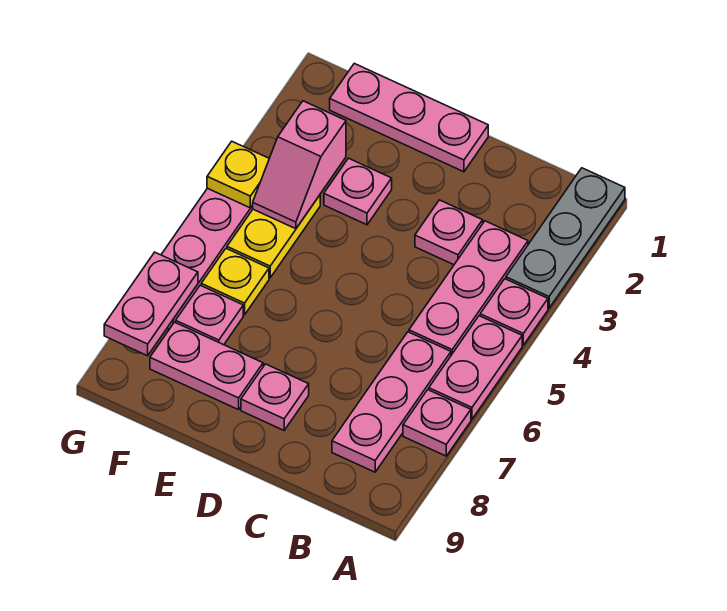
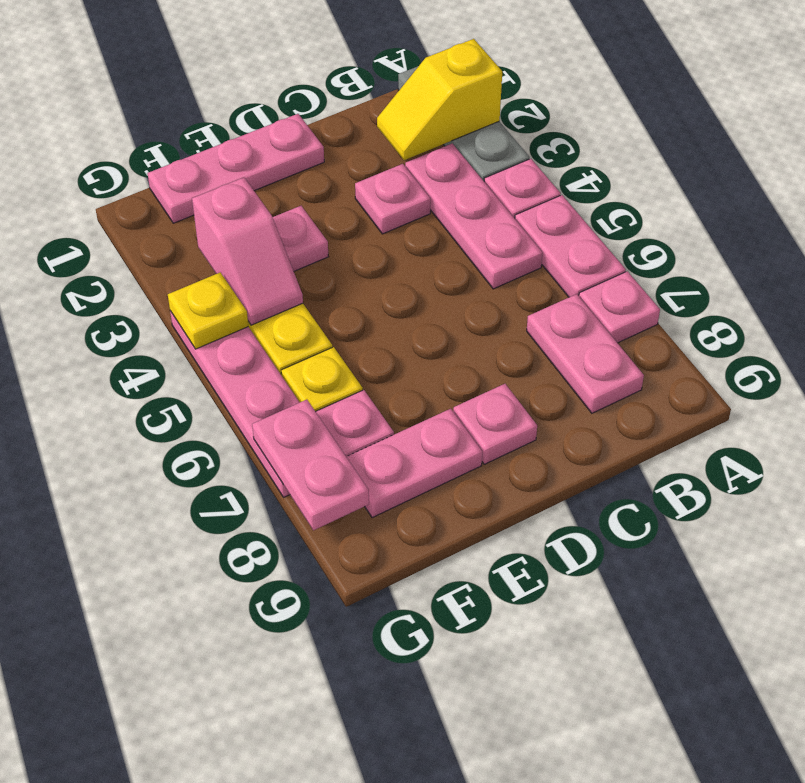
none -> yellow slope A2:B2 level 2 top A
pink plate B6:B8 level 1 -> pink plate B7:B8 level 1

